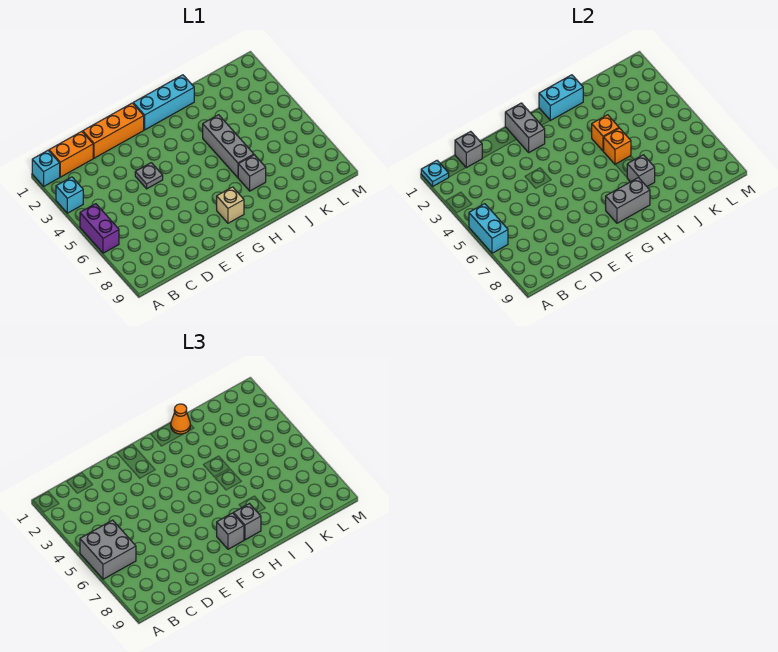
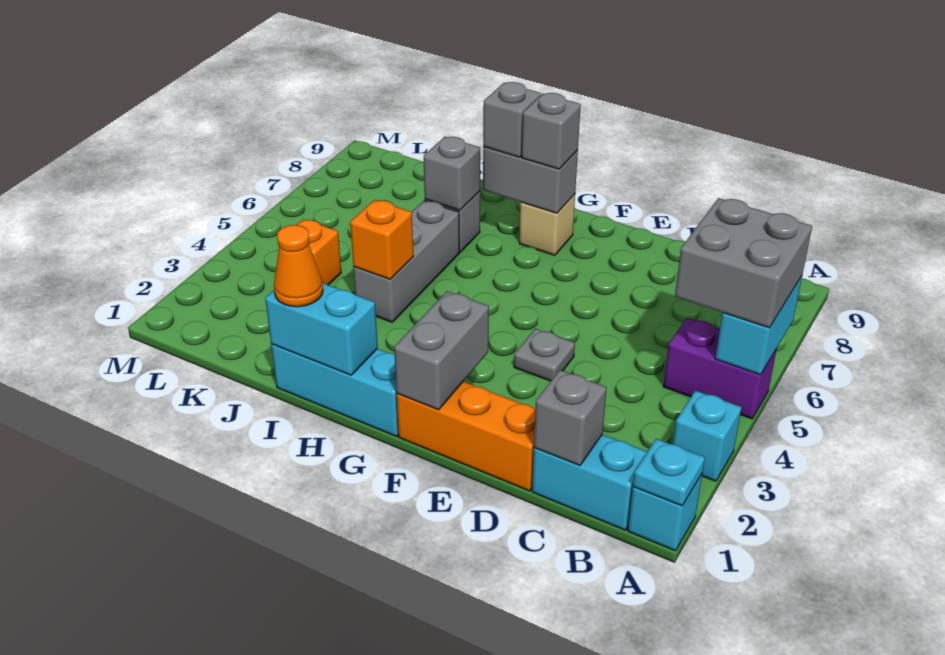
purple brick A5:A6 level 1 -> purple brick A5:B5 level 1
orange brick B1:C1 level 1 -> cyan brick B1:C1 level 1
orange brick I5 level 2 -> orange brick K4 level 1

